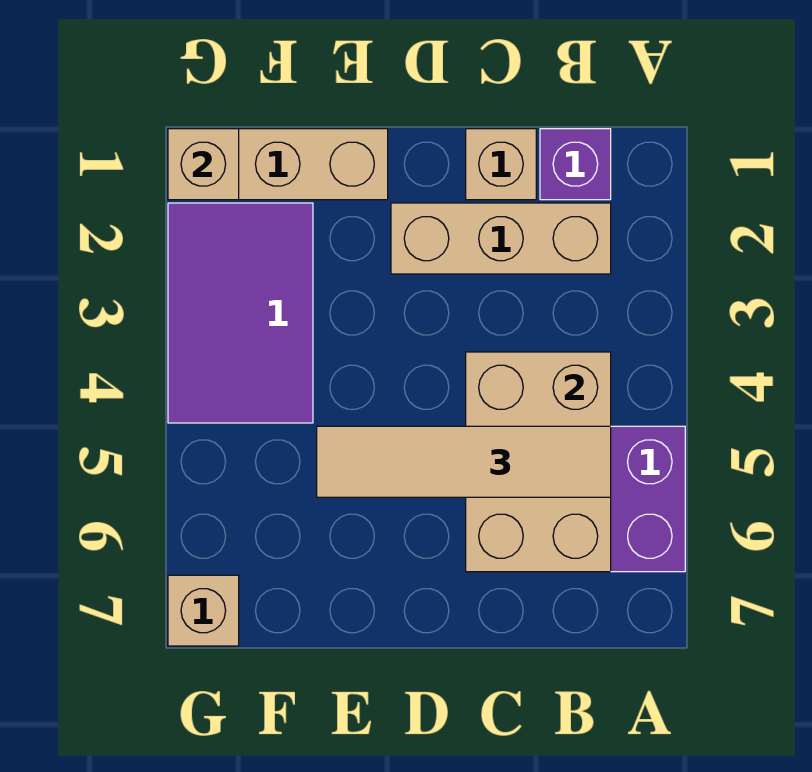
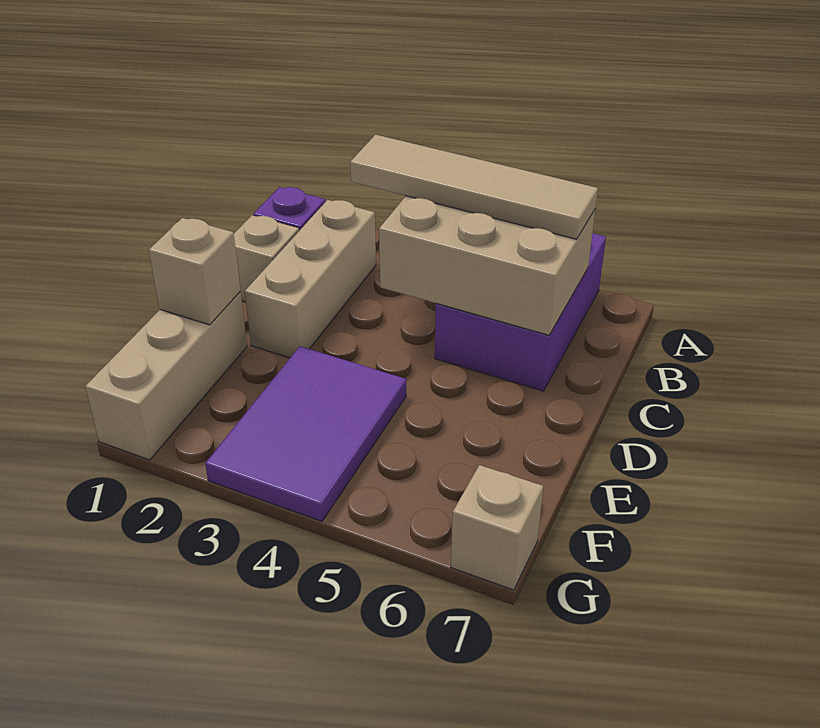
tan tile B5:E5 level 3 -> tan tile B3:B6 level 3
purple tile F2:G4 level 1 -> purple tile E3:G4 level 1
tan brick G1 level 2 -> tan brick E1 level 2

